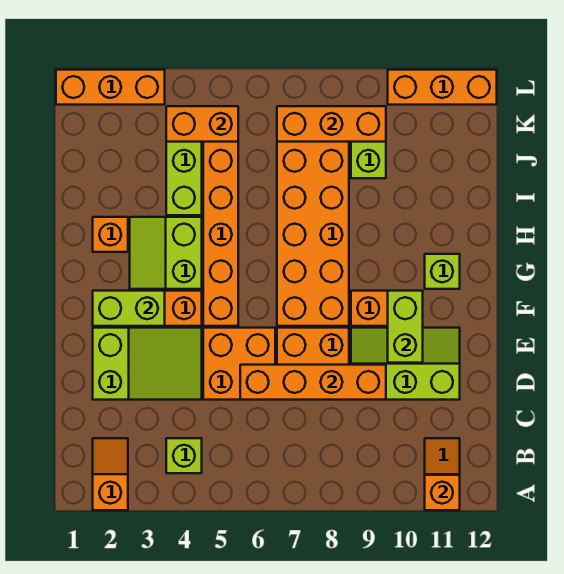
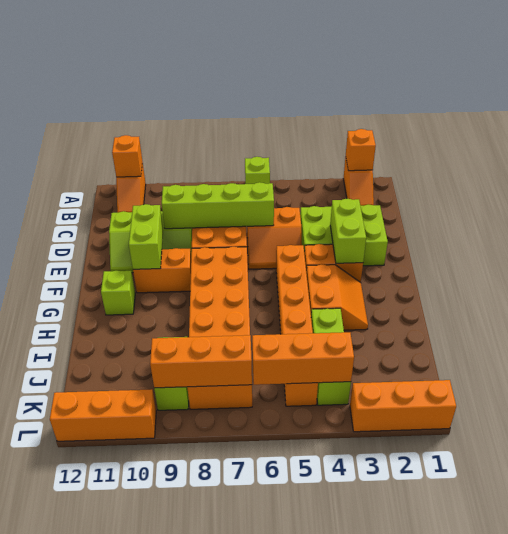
lime brick B4 level 1 -> lime brick A6 level 1
lime slope D2:E4 level 1 top 2 -> lime brick D2:E4 level 1
orange brick D5:E6 level 1 -> orange slope D5:E6 level 1 top D
orange brick D6:D9 level 2 -> lime brick D6:D9 level 2
lime brick F2:F3 level 2 -> lime brick E3:F3 level 2
lime slope G3:H4 level 1 top 4 -> orange slope G3:H4 level 1 top 4
orange brick H2 level 1 -> orange brick A2 level 2
orange brick K4:K5 level 2 -> orange brick K4:K6 level 2

